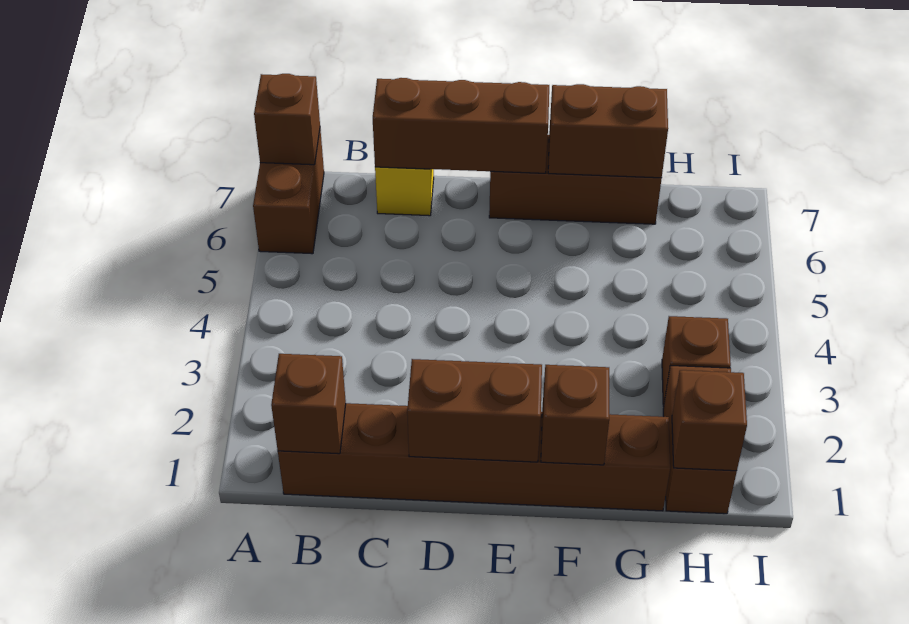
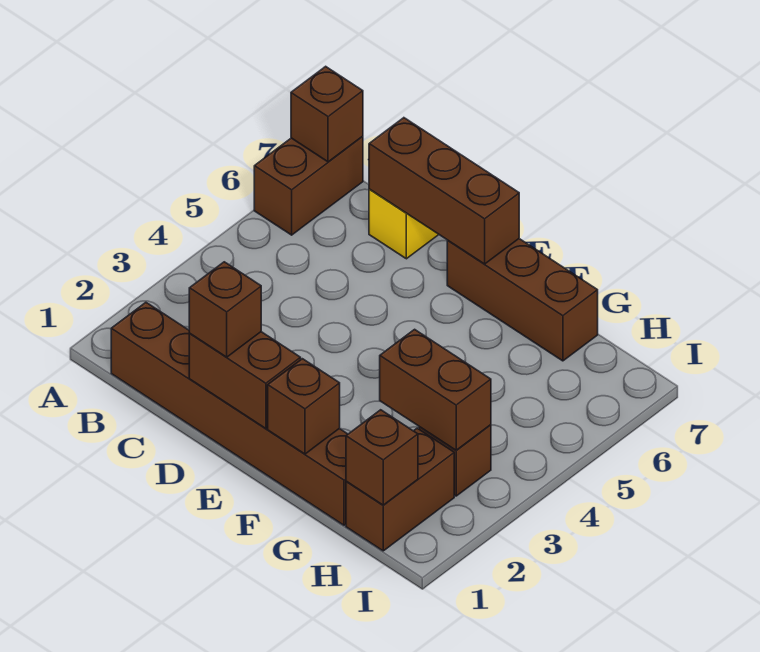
brown brick B1 level 2 -> brown brick D1 level 3
brown brick F7:G7 level 2 -> brown brick G3:H3 level 2

